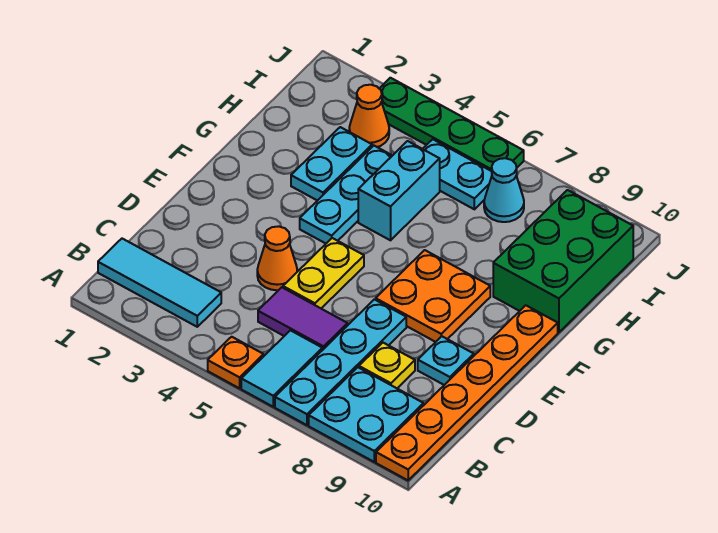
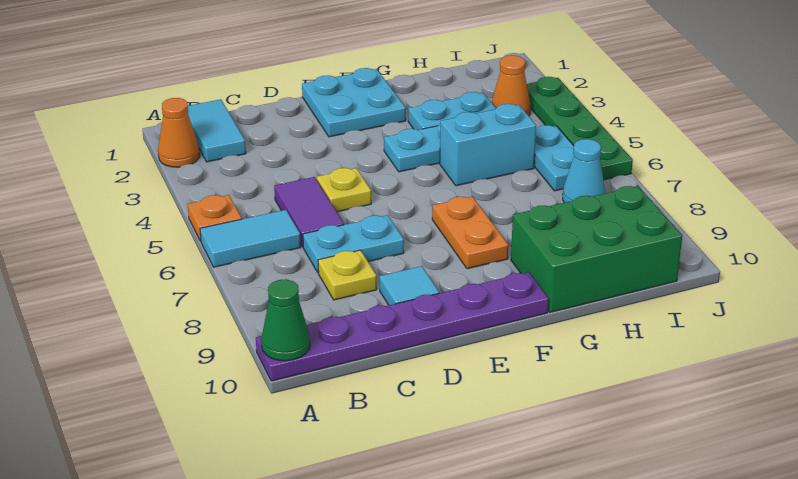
cyan plate A7:D7 level 1 -> cyan plate C7:D7 level 1
cyan plate A8:B9 level 1 -> cyan plate E1:F2 level 1
orange plate A10:F10 level 1 -> purple plate A10:F10 level 1
none -> green cone A10 level 2
cyan tile B1:B3 level 1 -> cyan tile B1:B2 level 1
orange cone D4 level 1 -> orange cone A2 level 1
yellow plate D5:E5 level 1 -> yellow plate D5 level 1
cyan plate D9 level 1 -> cyan tile D9 level 1
orange plate E7:F8 level 1 -> orange plate F7:F8 level 1

